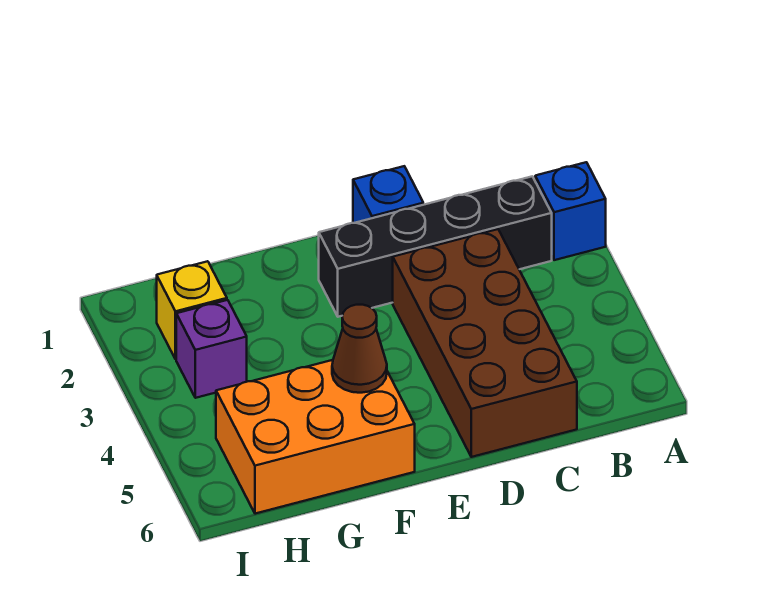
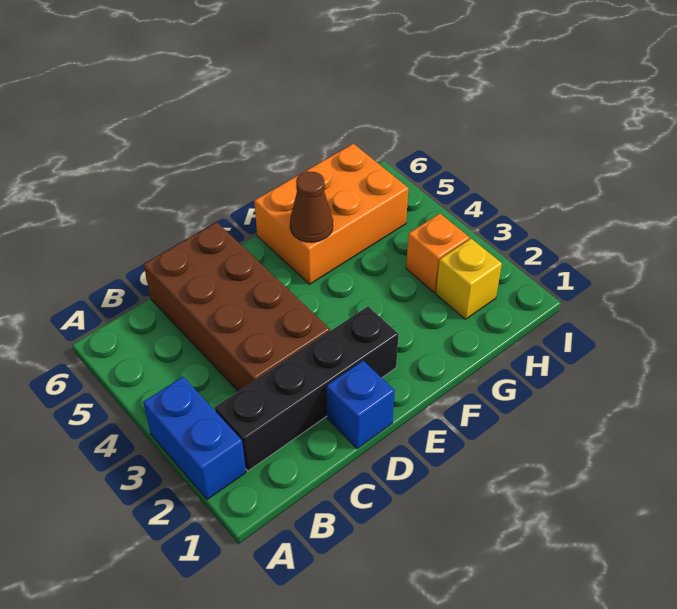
blue brick A2 level 1 -> blue brick A2:A3 level 1
purple brick H3 level 1 -> orange brick H3 level 1

